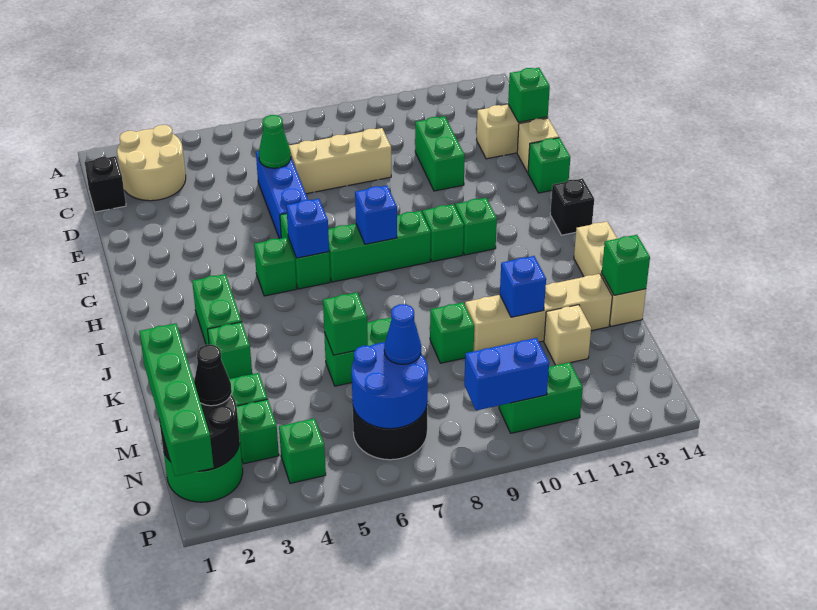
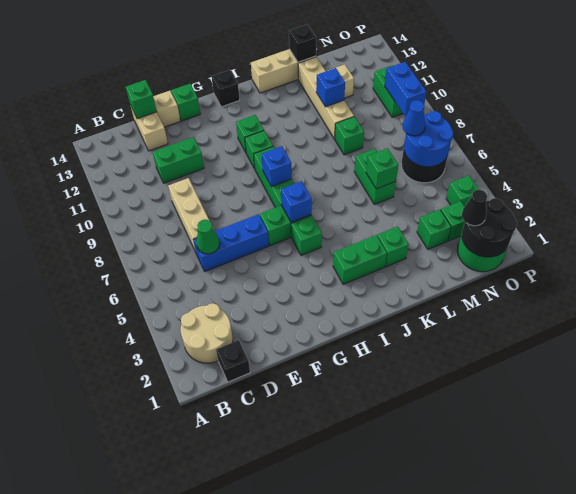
green brick L14 level 2 -> black brick L14 level 2
green brick M1:P1 level 3 -> none

